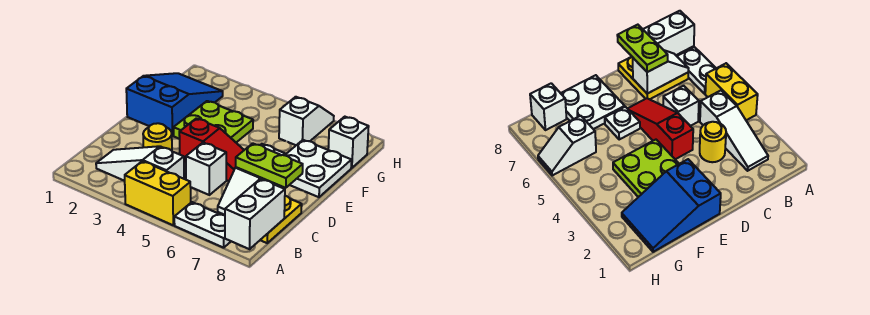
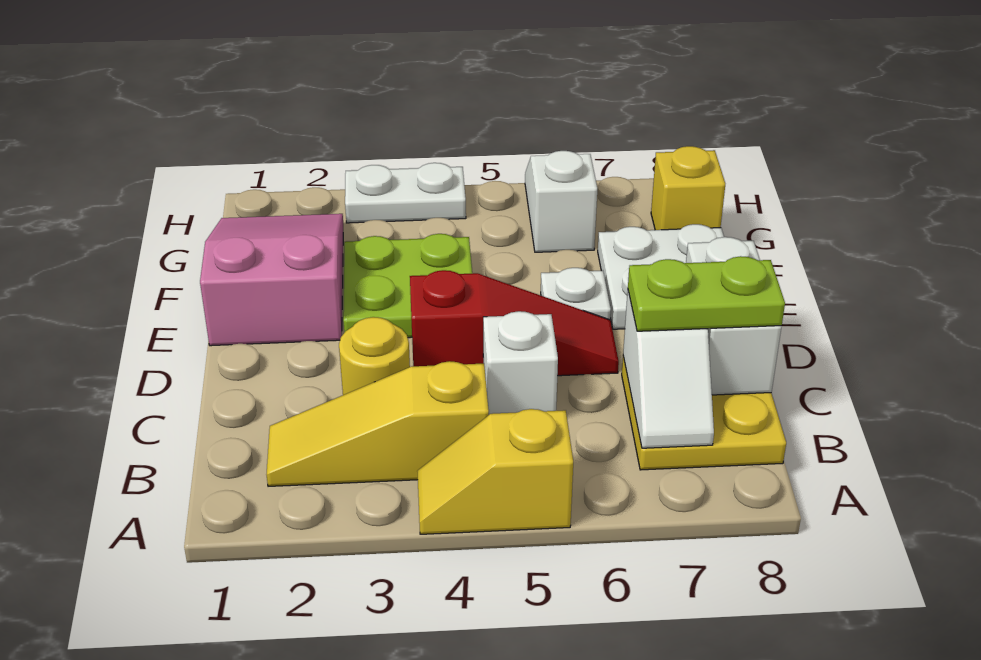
yellow brick A4:A5 level 1 -> yellow slope A4:A5 level 1 top 5
white plate A6:A7 level 1 -> white plate H3:H4 level 1
white brick A8:B8 level 2 -> white brick C8:D8 level 2
white slope B2:B4 level 1 top 4 -> yellow slope B2:B4 level 1 top 4
blue slope E1:G2 level 1 top E -> pink slope E1:G2 level 1 top E
white brick G8 level 1 -> yellow brick G8 level 1

